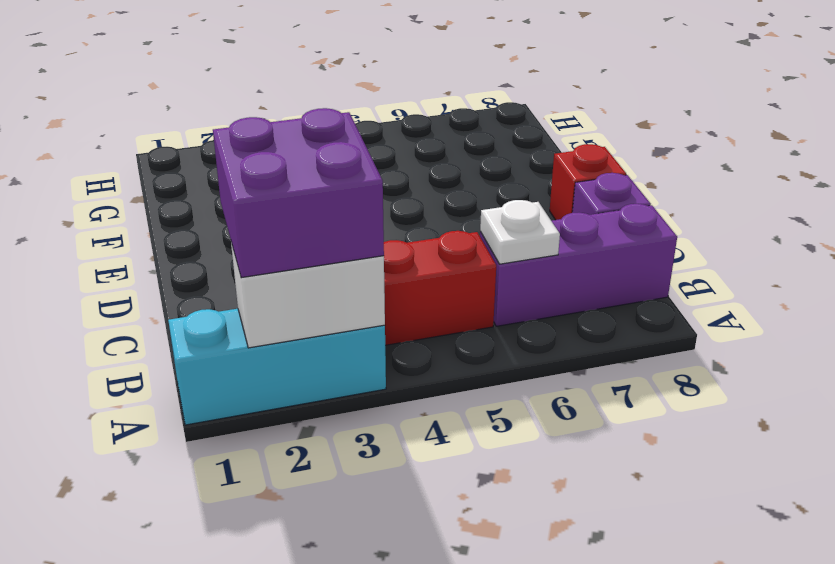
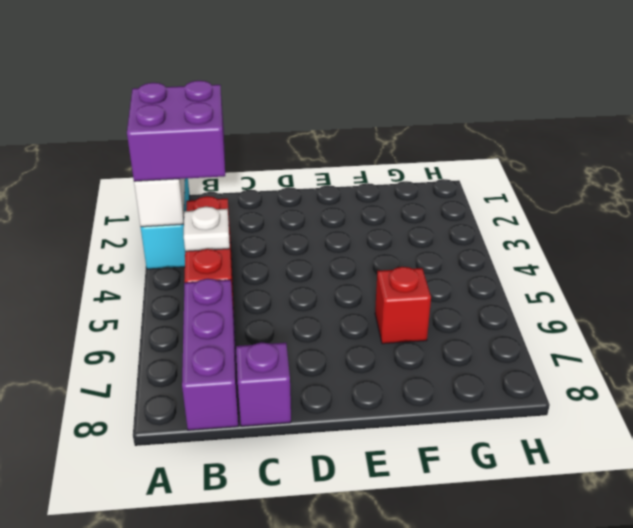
white plate B6 level 2 -> white plate B4 level 2
red brick D8 level 1 -> red brick F6 level 1

